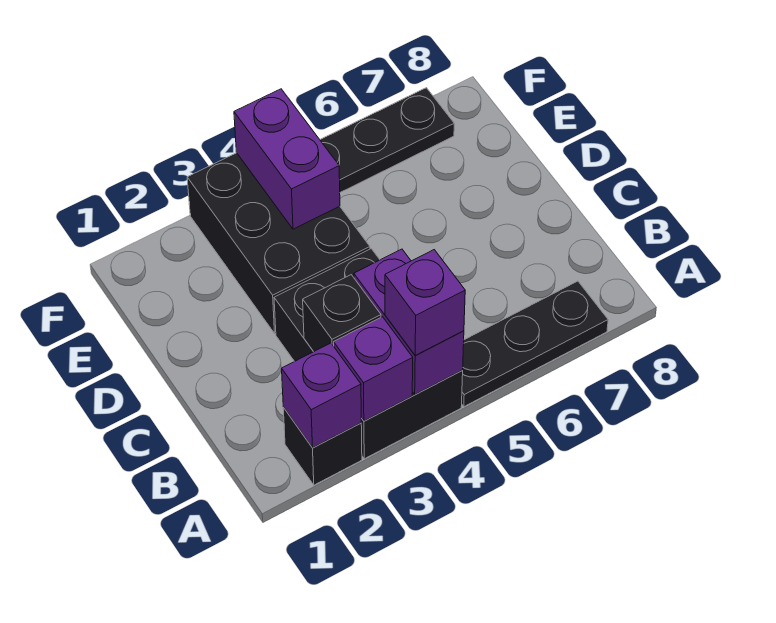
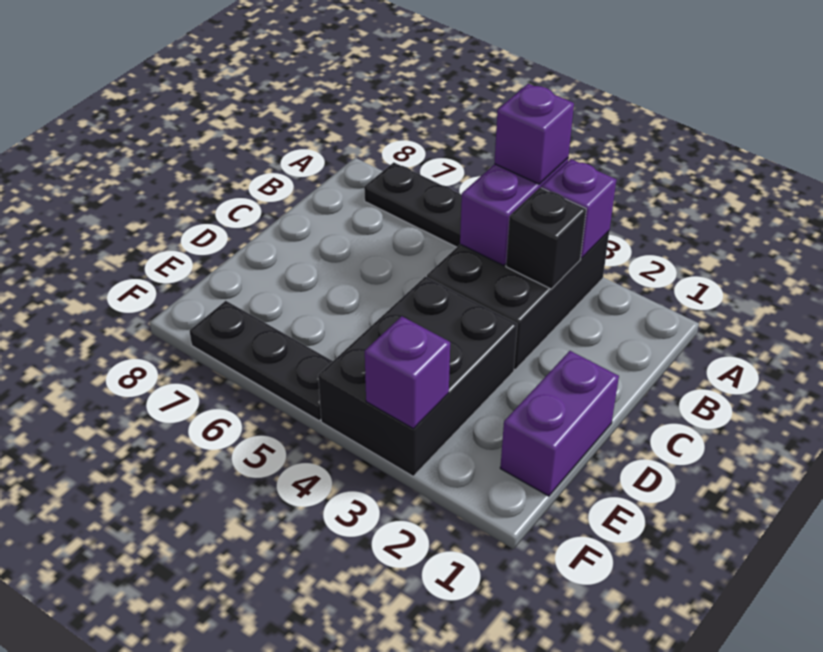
black brick A2 level 1 -> none
purple brick A2 level 2 -> purple brick F3 level 2
purple brick E4:F4 level 2 -> purple brick D1:E1 level 1

